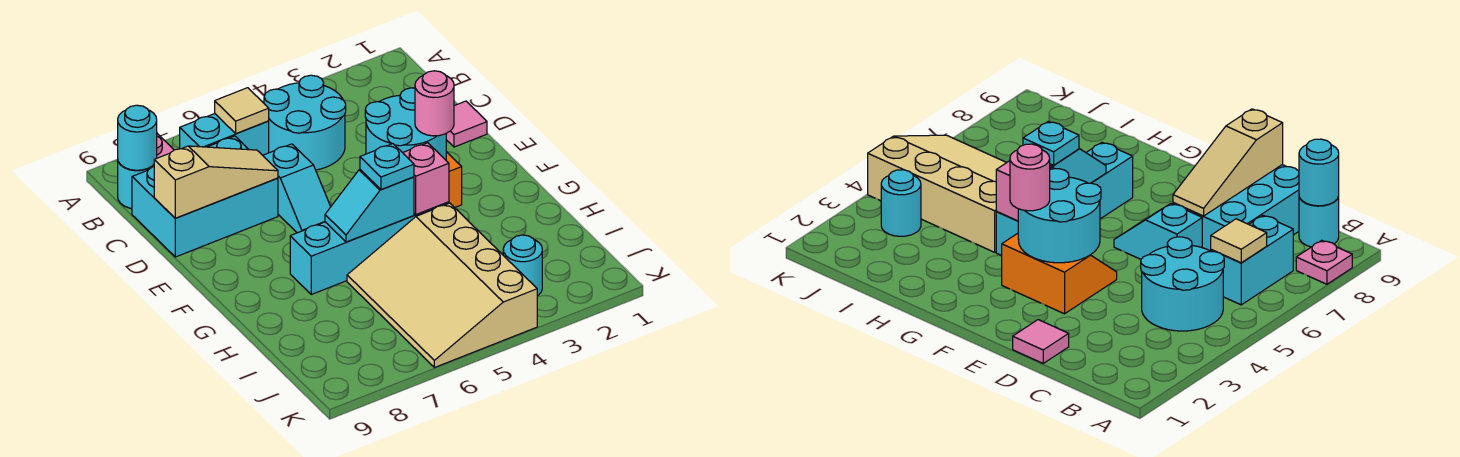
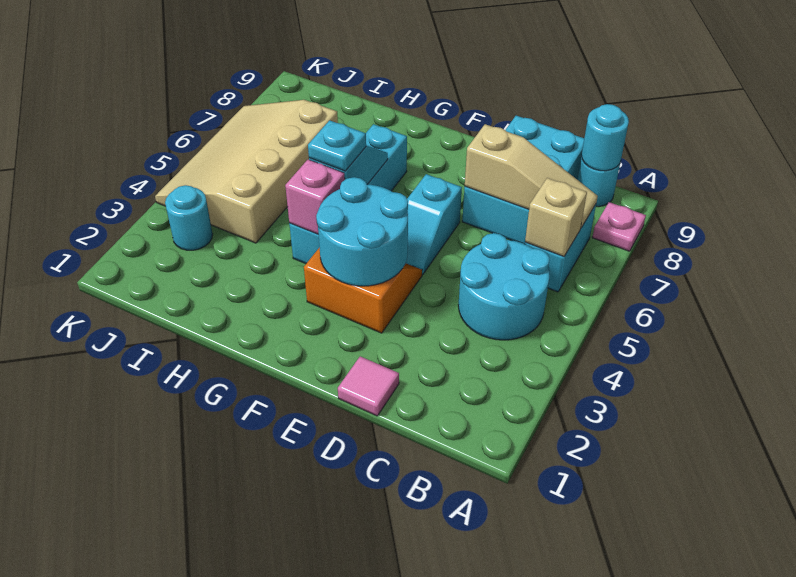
tan tile B6 level 2 -> tan brick B6 level 2
cyan slope D6:E6 level 1 top D -> cyan slope E5:E6 level 1 top 6
tan slope D7:D9 level 2 top 9 -> tan slope B7:D7 level 2 top D
pink round brick F3 level 3 -> none
tan slope H4:K6 level 1 top 4 -> tan slope I4:K7 level 1 top I

